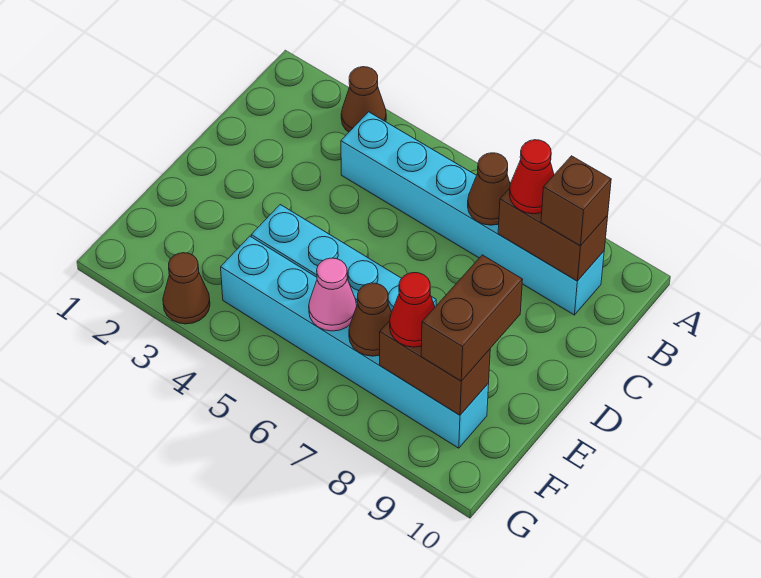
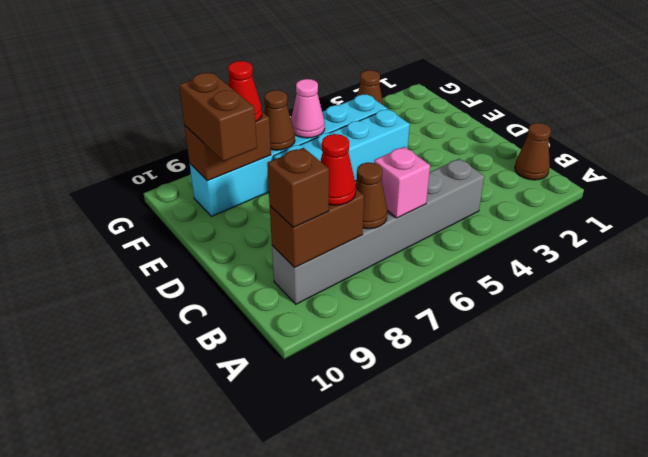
brown cone A3 level 1 -> brown cone B1 level 1
cyan brick B4:B9 level 1 -> grey brick B4:B9 level 1
none -> pink brick B6 level 2

